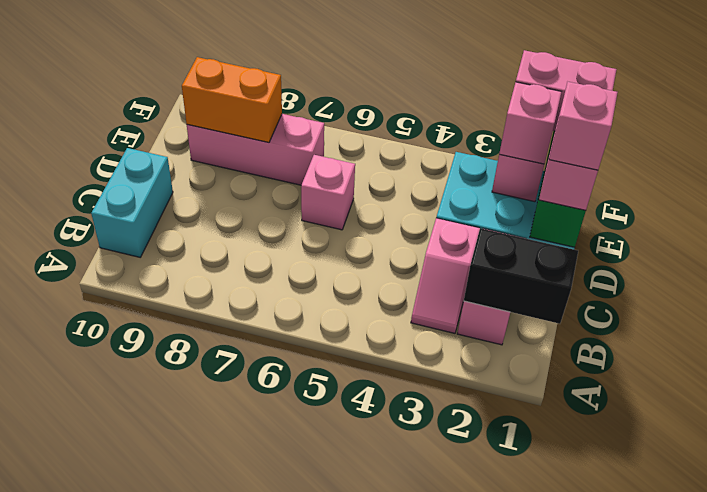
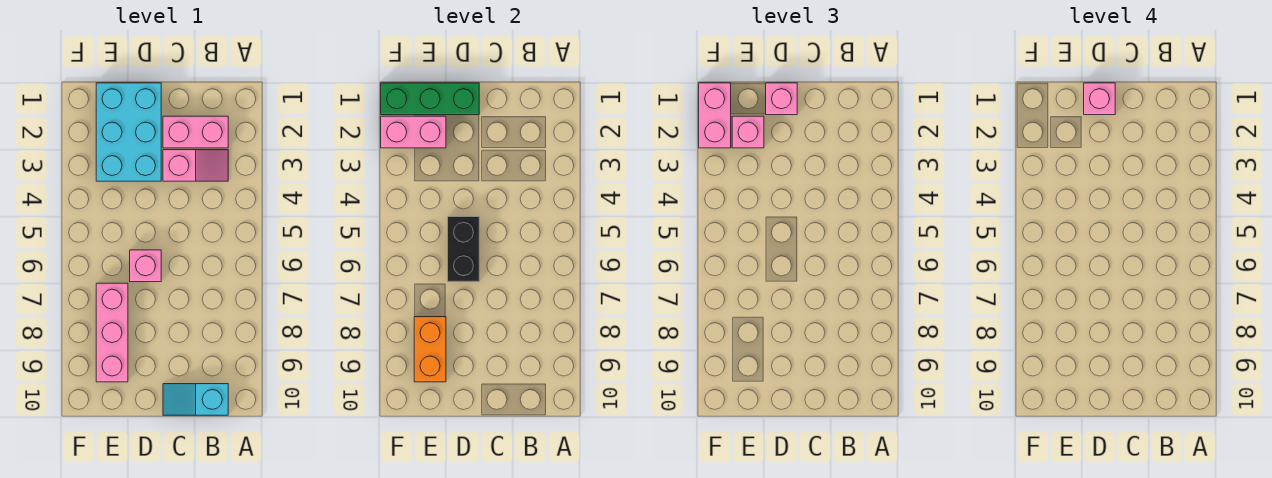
black brick B1:B2 level 2 -> black brick D5:D6 level 2
cyan brick B10:C10 level 1 -> cyan slope B10:C10 level 1 top B

